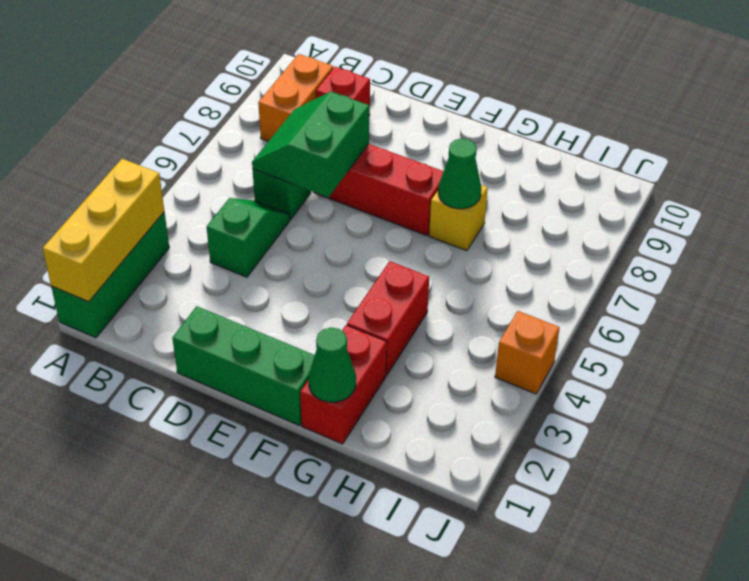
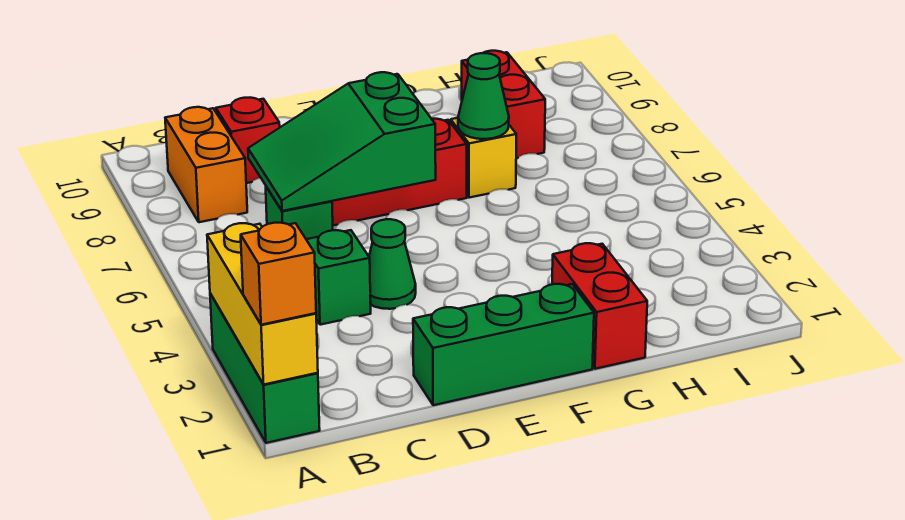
green slope C6:D7 level 2 top D -> green slope C6:E7 level 2 top E
green cone G1 level 2 -> green cone D4 level 1
red brick G3:G4 level 1 -> red brick H8:H9 level 1
orange brick J4 level 1 -> orange brick A1 level 3

